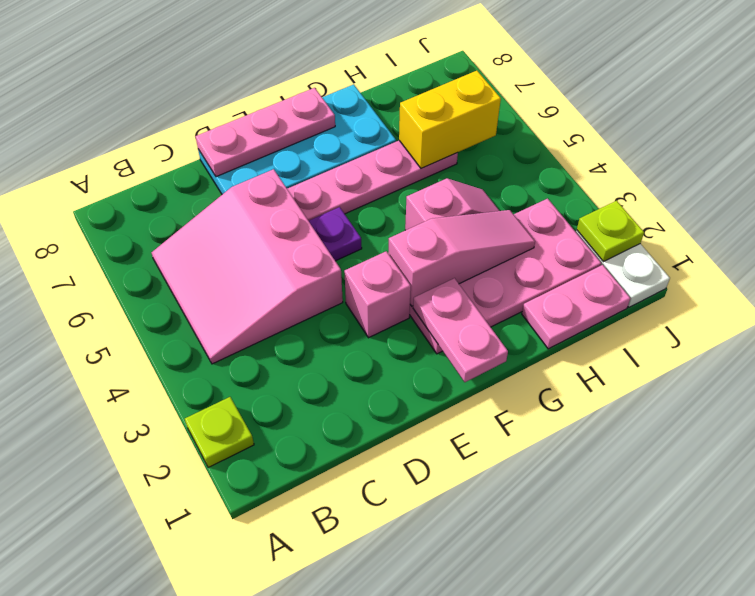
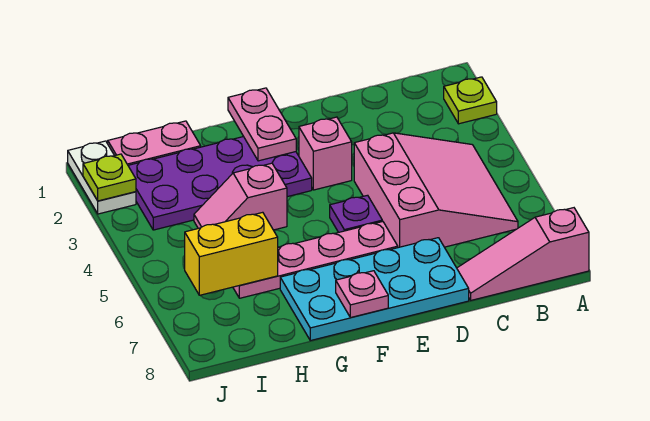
pink plate D8:F8 level 2 -> pink plate F8 level 2
pink plate F2:I3 level 1 -> purple plate F2:I3 level 1
pink slope F3:H3 level 2 top F -> pink slope A8:C8 level 1 top A

